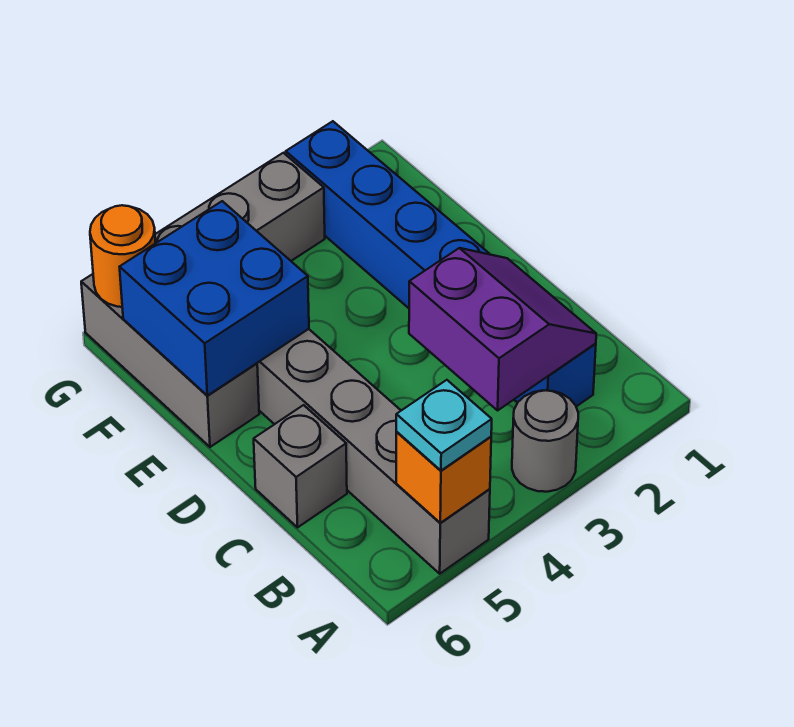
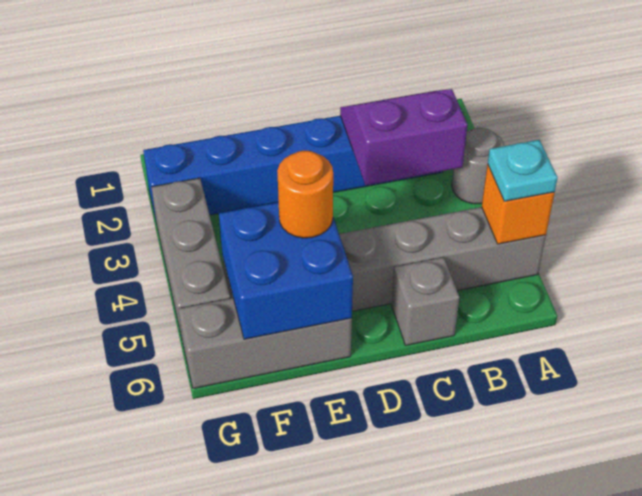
orange round brick G6 level 2 -> orange round brick E5 level 3

